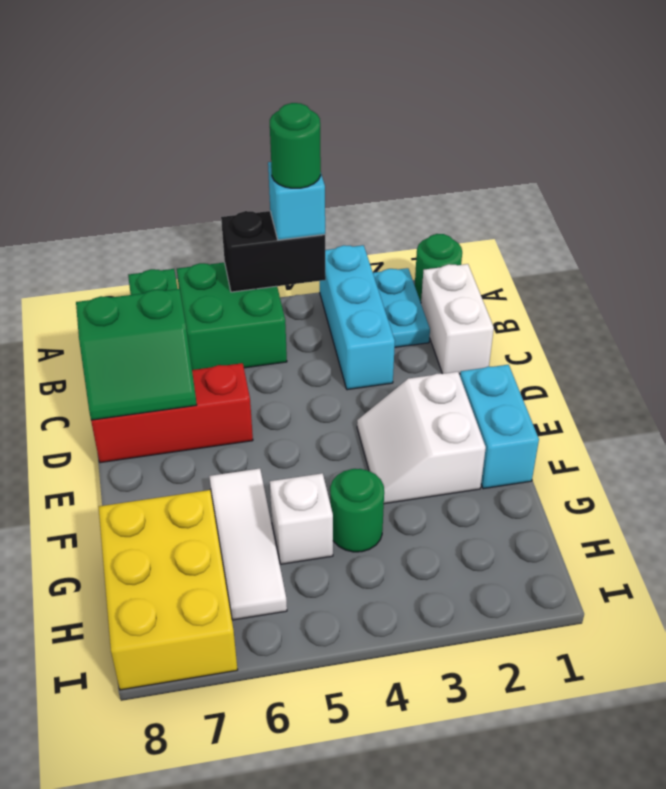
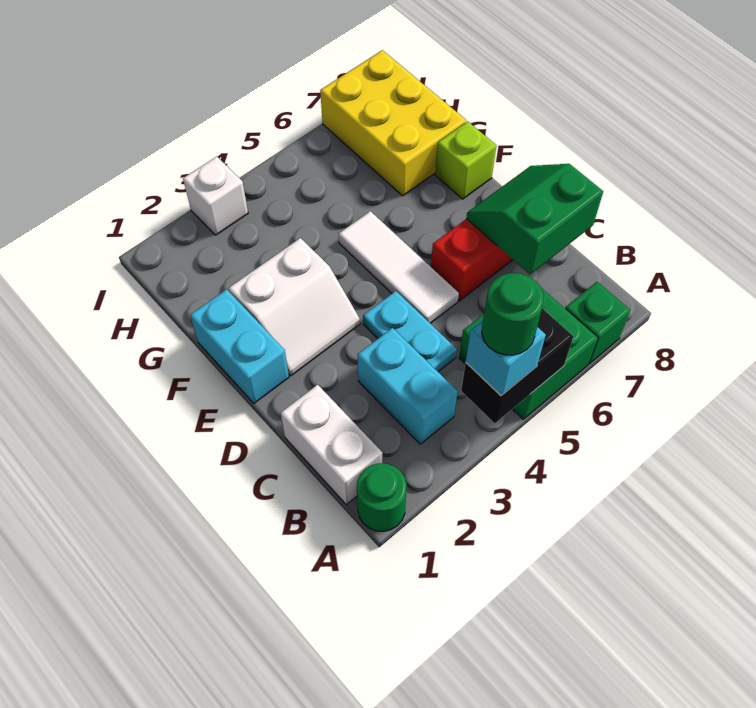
cyan plate A2:B2 level 1 -> cyan plate C4:D4 level 1
cyan brick A3:C3 level 1 -> cyan brick B3:C3 level 1
white slope E2:F3 level 1 top 2 -> white slope E2:F3 level 1 top F
white tile F6:H6 level 1 -> white tile D5:F5 level 1
none -> lime brick F8 level 1
green round brick G4 level 1 -> none
white brick G5 level 1 -> white brick I3 level 1

